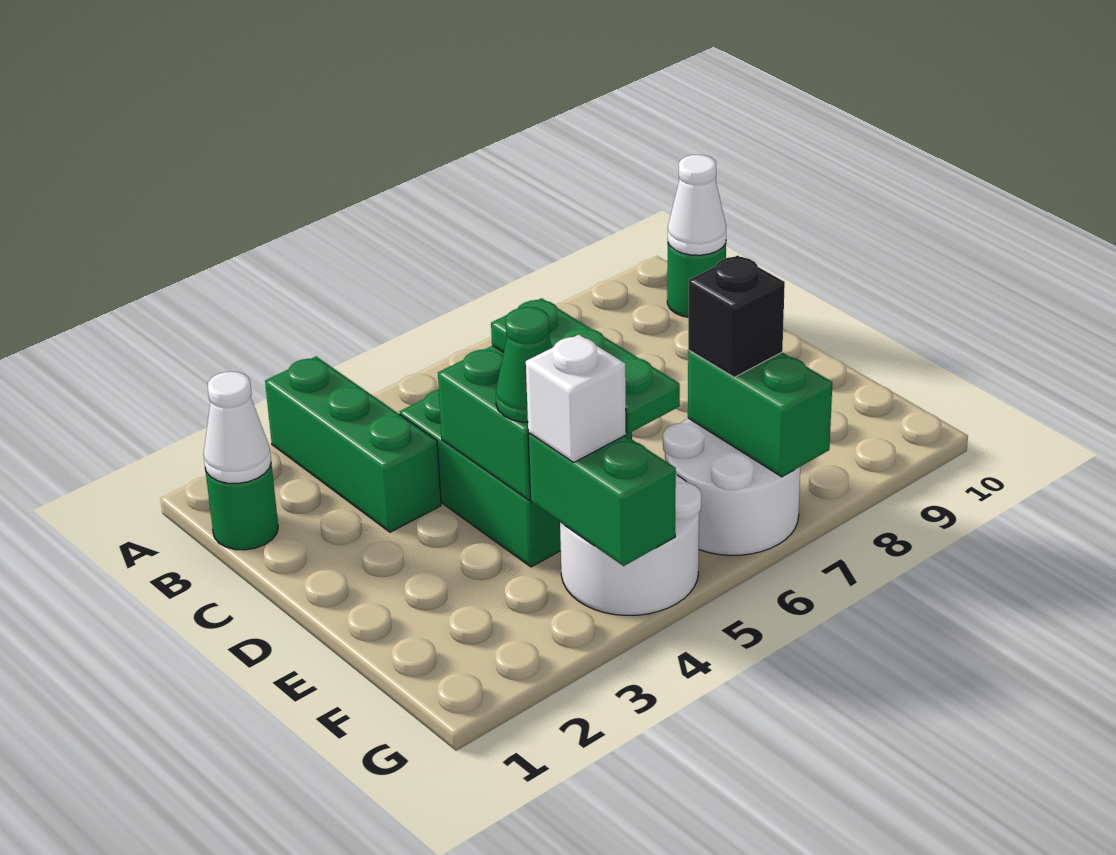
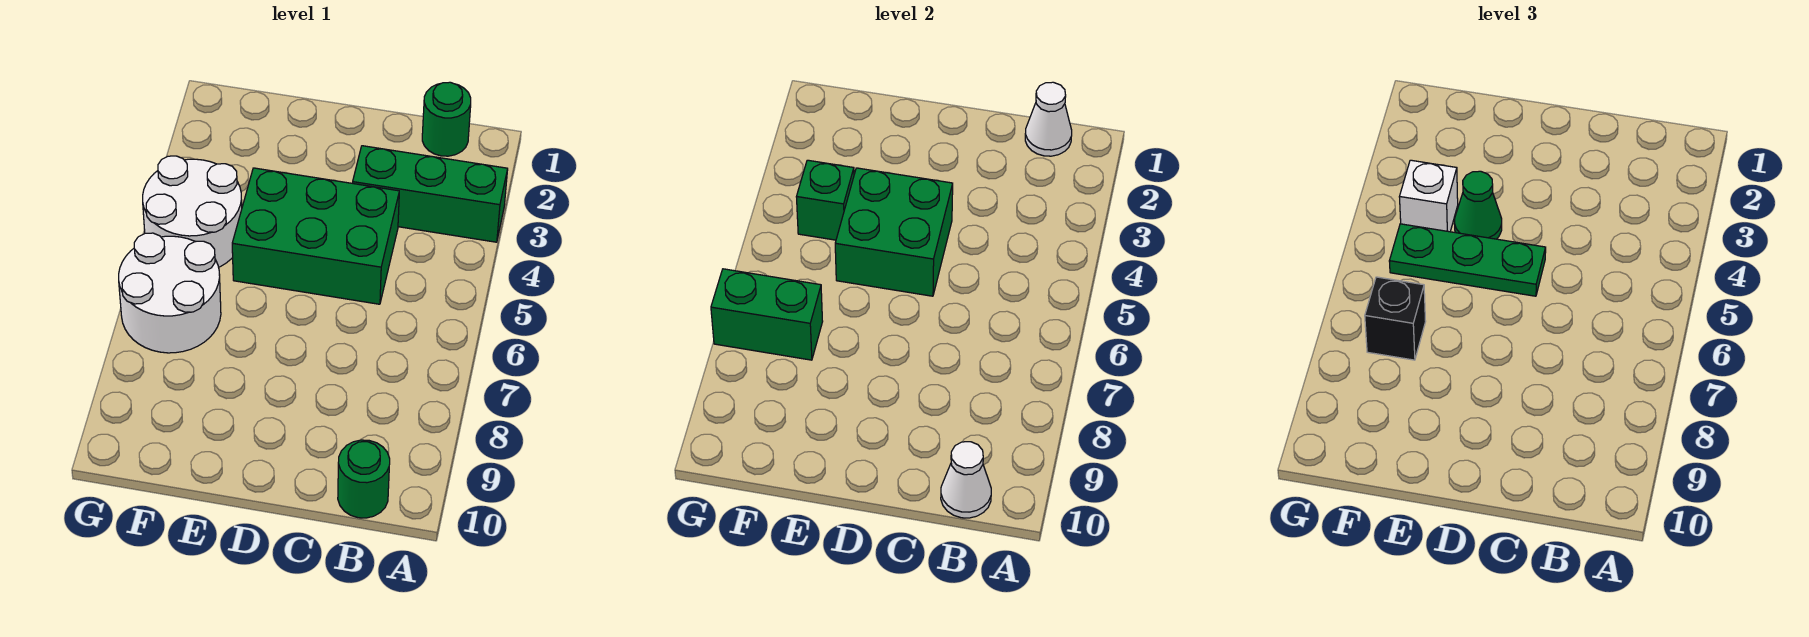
green brick F4:G4 level 2 -> green brick F4 level 2

